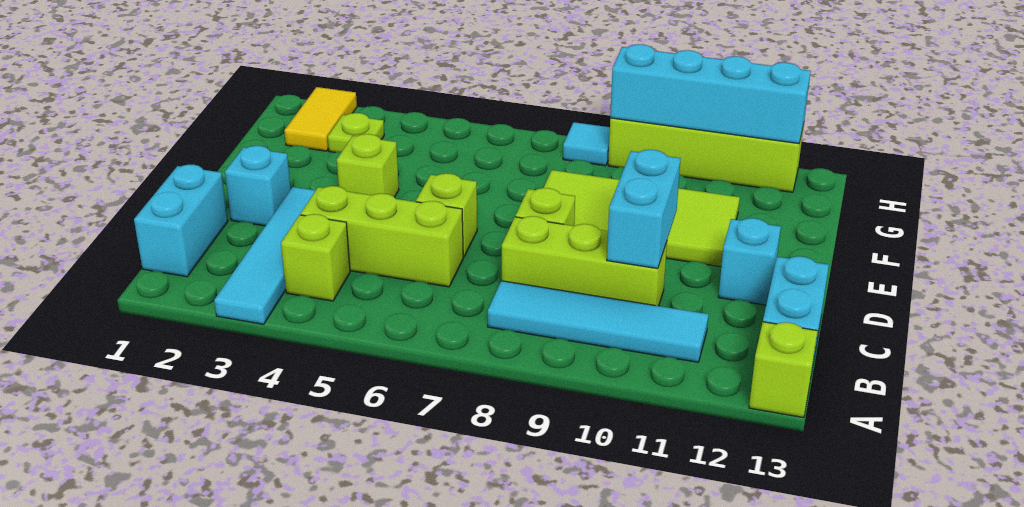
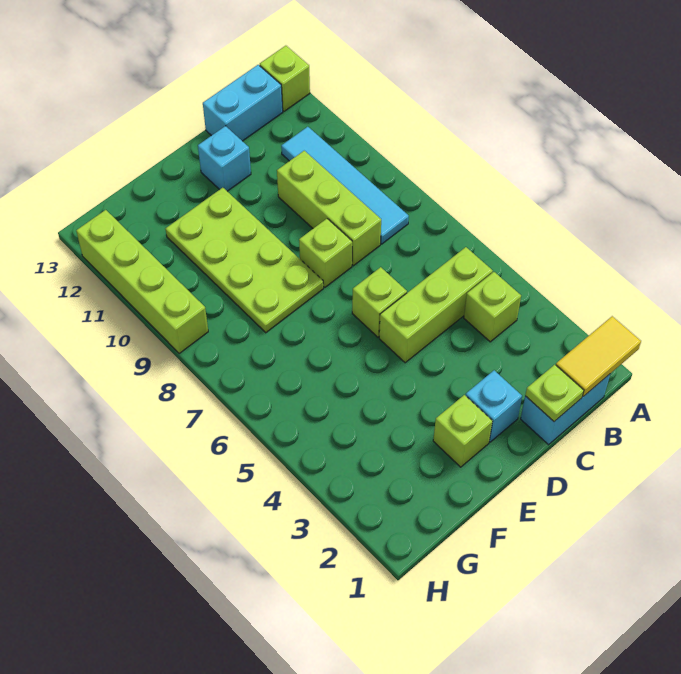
cyan tile A3:D3 level 1 -> none
lime brick C4:C6 level 1 -> lime brick B5:D5 level 1
cyan brick C10:D10 level 2 -> none
lime brick E4 level 1 -> lime brick E2 level 1
lime tile E8:F11 level 1 -> lime plate E8:F11 level 1
yellow tile G2:H2 level 1 -> yellow tile A1:B1 level 2
lime plate G3 level 1 -> lime plate C1 level 2
cyan tile H8 level 1 -> none
cyan brick H9:H12 level 2 -> none

